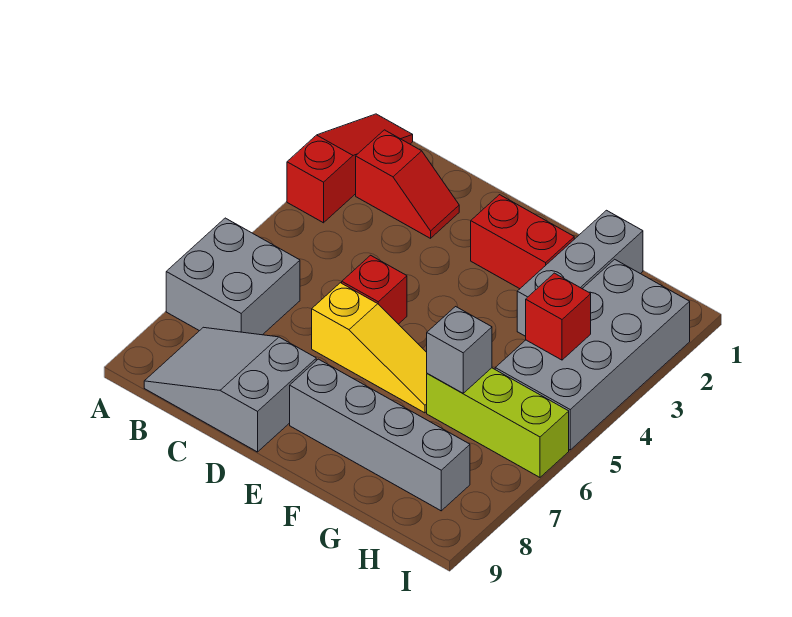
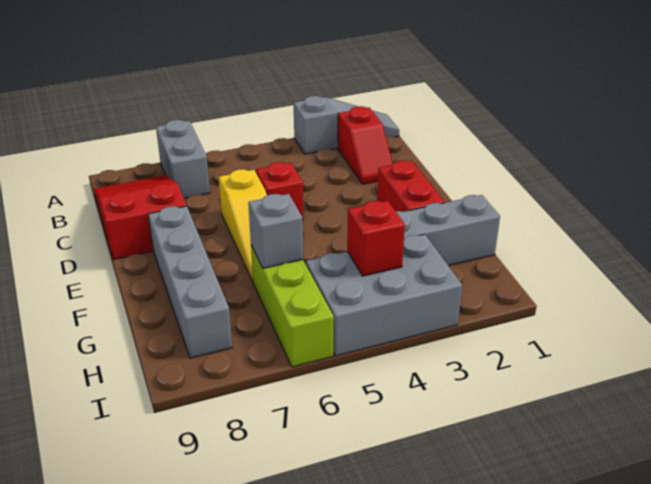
red slope A1:A3 level 1 top 3 -> grey slope A1:A3 level 1 top 3
grey brick A6:B7 level 1 -> grey brick A7:B7 level 1
grey slope B8:D9 level 1 top D -> red slope B8:D9 level 1 top D
grey brick H2:I5 level 1 -> grey brick H3:I5 level 1

